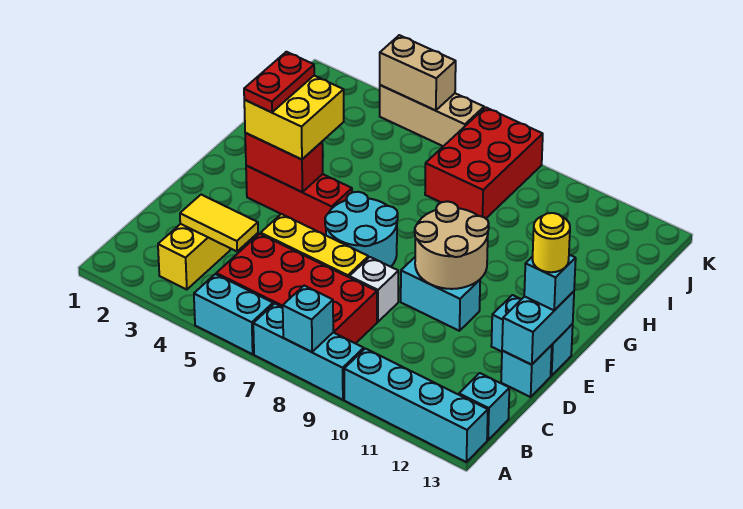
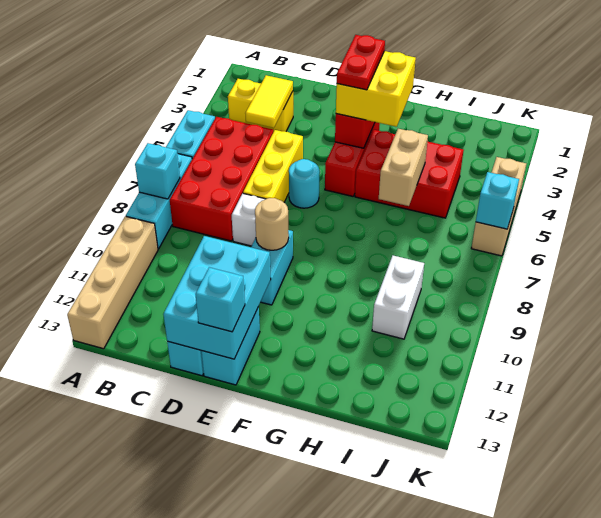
cyan brick A10:A13 level 1 -> tan brick A10:A13 level 1
cyan brick B13 level 1 -> cyan brick K6 level 2
cyan brick D13:E13 level 2 -> cyan brick D11:E13 level 2
cyan round brick E6:F7 level 1 -> cyan round brick E6 level 1
tan round brick E9:F10 level 2 -> tan round brick E9 level 2
yellow round brick E13 level 4 -> none
red plate F3:G3 level 4 -> red plate F3:F4 level 4
red brick I7:K8 level 1 -> red brick G4:I5 level 1
none -> white brick I9:I10 level 1
tan brick K4:K5 level 2 -> tan brick H5:H6 level 2

